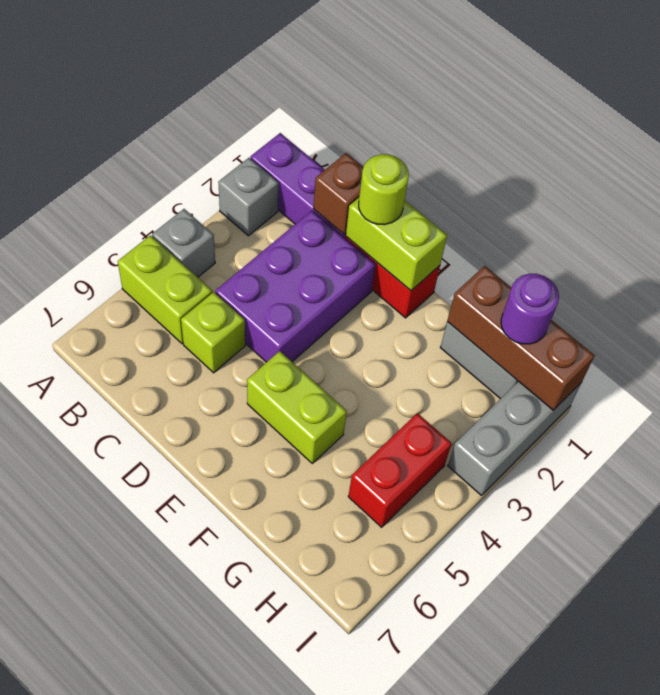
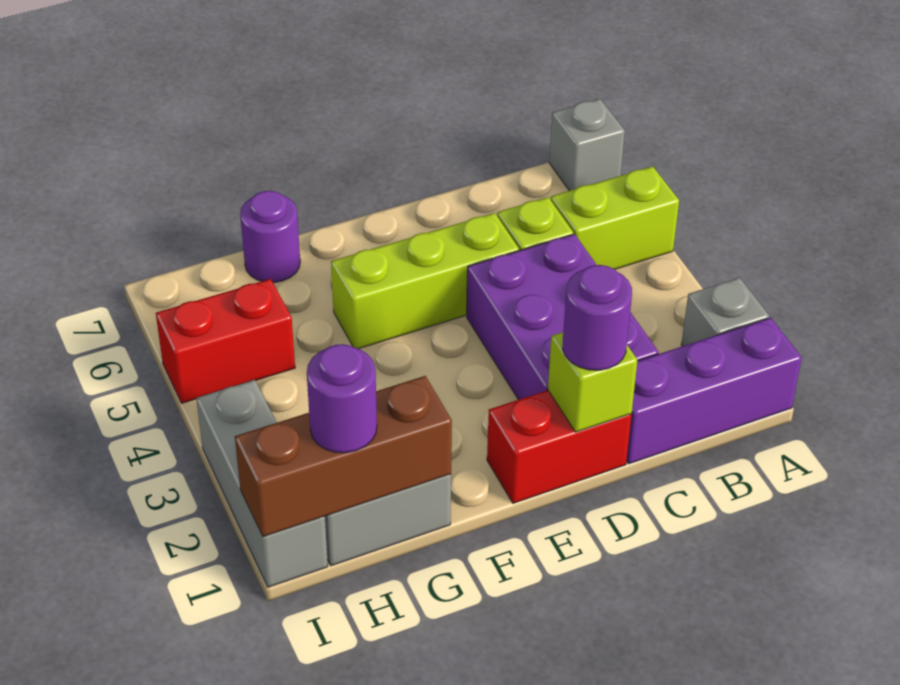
grey brick A4 level 1 -> grey brick A7 level 1
brown brick C1 level 2 -> none
lime brick D1:E1 level 2 -> lime brick D1 level 2
lime round brick D1 level 3 -> purple round brick D1 level 3
lime brick E5:F5 level 1 -> lime brick D5:F5 level 1
none -> purple round brick G7 level 1
red brick H4:H5 level 1 -> red brick H5:I5 level 1

